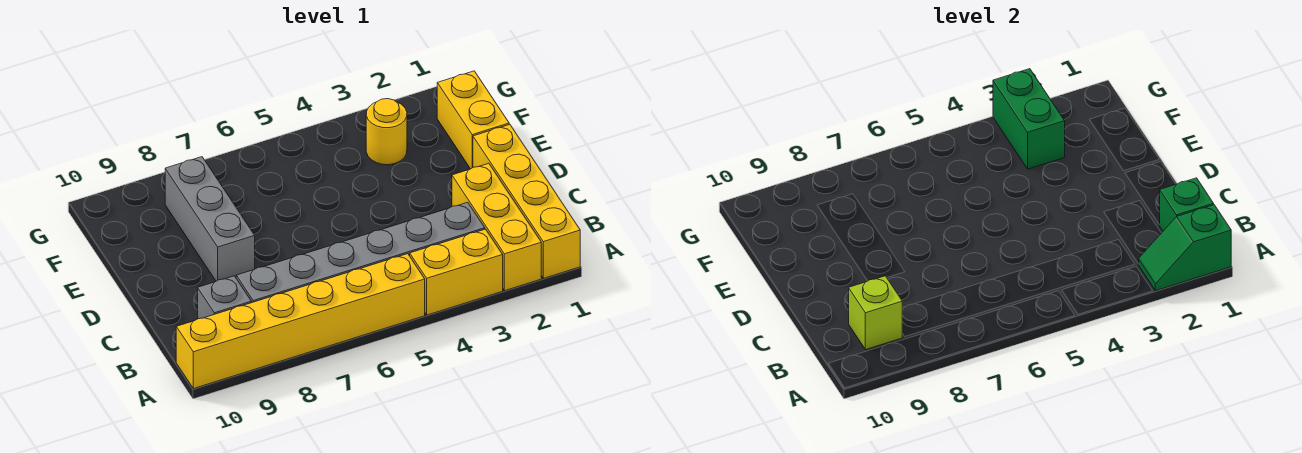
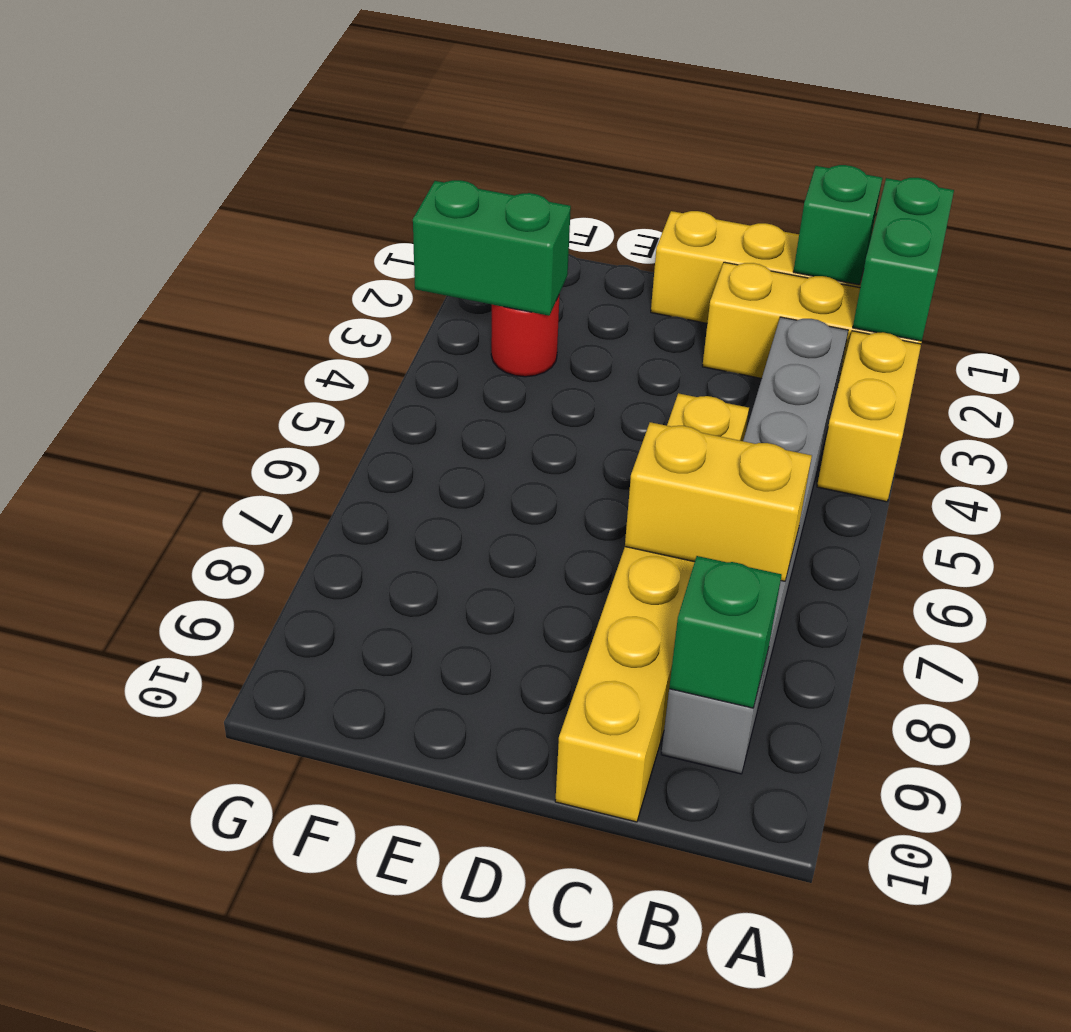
green slope A1:A2 level 2 top 1 -> green brick A1:A2 level 2
yellow brick A5:A10 level 1 -> yellow brick C5:C10 level 1
lime brick B9 level 2 -> green brick B9 level 2
grey brick D8:F8 level 1 -> none
yellow brick E1:F1 level 1 -> yellow brick B7:C7 level 2
yellow round brick F3 level 1 -> red round brick F3 level 1

